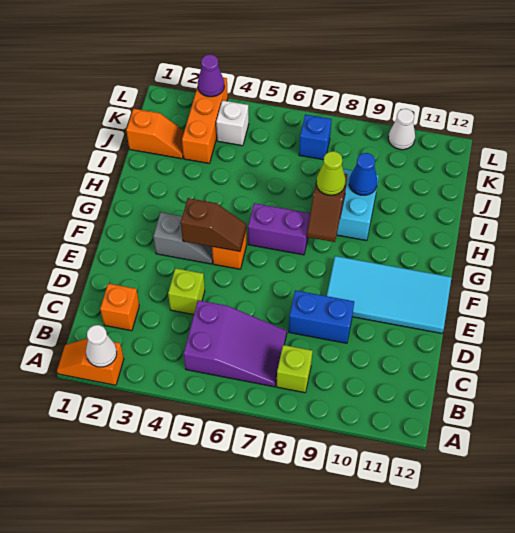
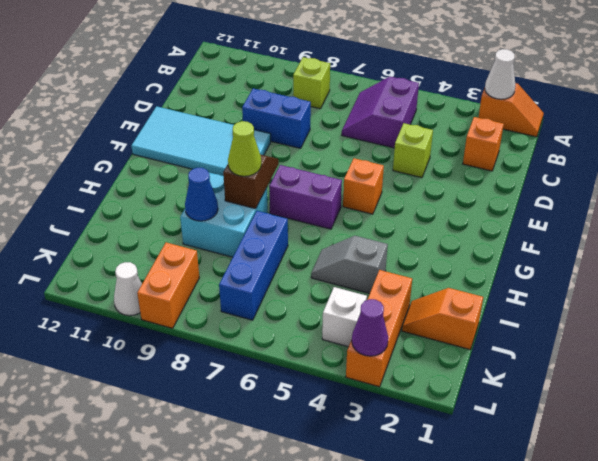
purple slope B5:C7 level 1 top 5 -> purple slope B5:C6 level 1 top 5
grey slope F3:F4 level 1 top 3 -> grey slope I4:I5 level 1 top 4
brown slope F4:F5 level 2 top 4 -> none
blue brick K7 level 1 -> blue brick I7:K7 level 1
none -> orange brick K9:L9 level 1

